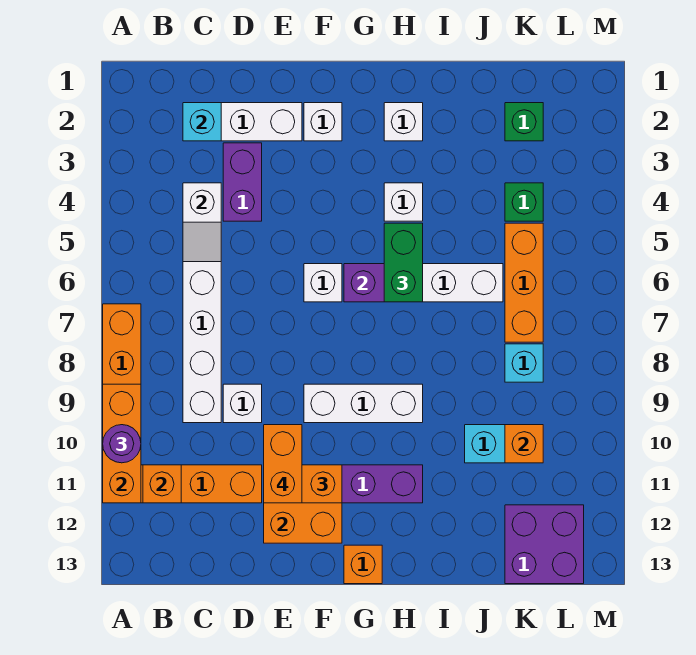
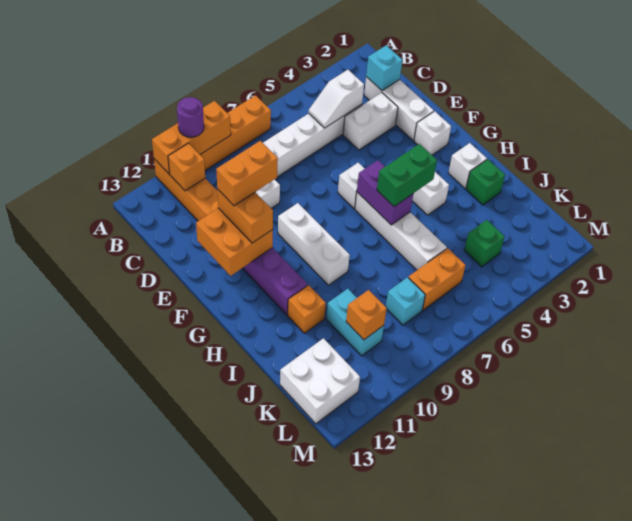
purple brick D3:D4 level 1 -> white brick D3:D4 level 1
orange brick G13 level 1 -> orange brick I11 level 1
green brick K2 level 1 -> green brick I2 level 1
orange brick K5:K7 level 1 -> orange brick K6:K7 level 1
purple brick K12:L13 level 1 -> white brick K12:L13 level 1

